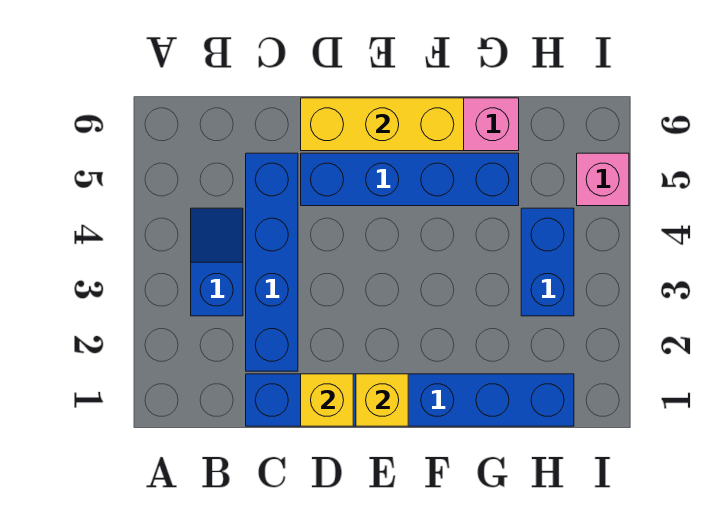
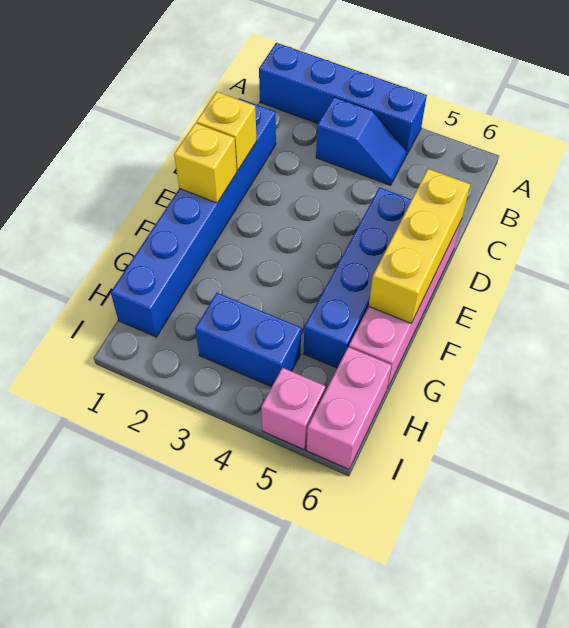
blue brick C2:C5 level 1 -> blue brick A1:A4 level 1
none -> pink brick H6:I6 level 1

